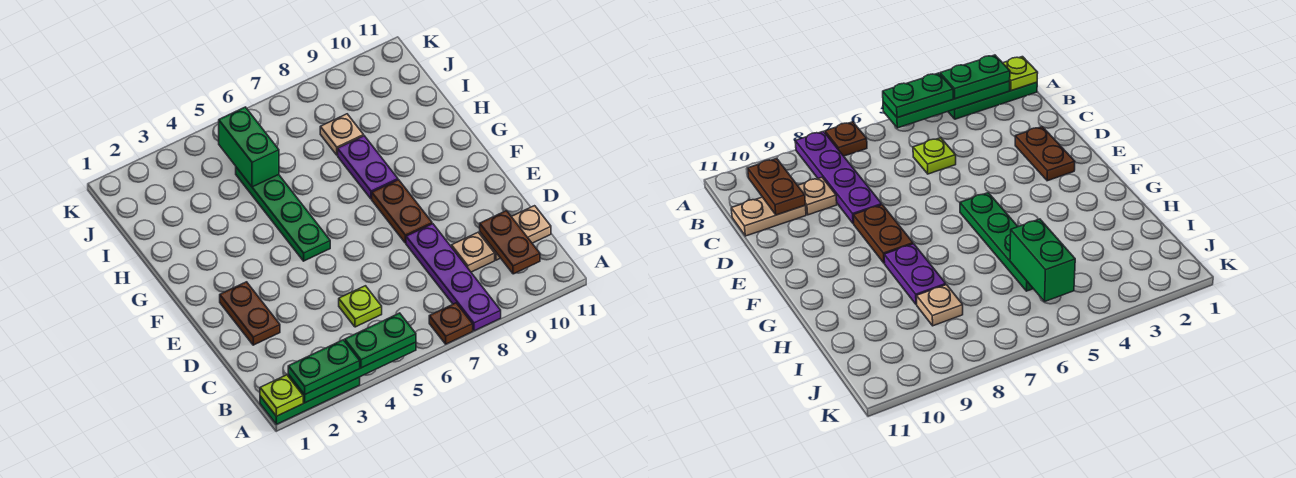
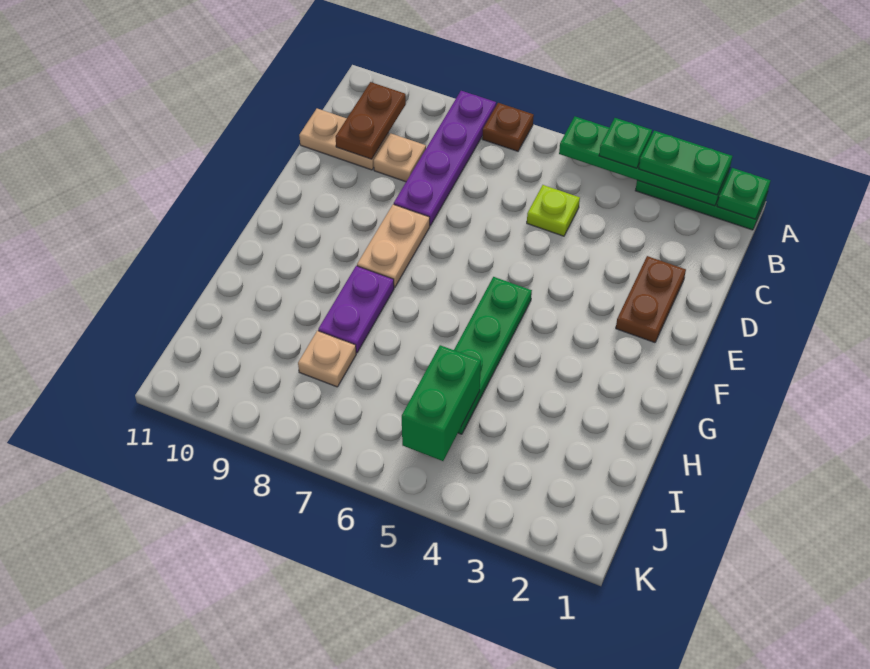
lime plate A1 level 2 -> green plate A1 level 2
green plate A4:A5 level 3 -> green plate A4 level 3
brown plate E8:F8 level 1 -> tan plate E8:F8 level 1

